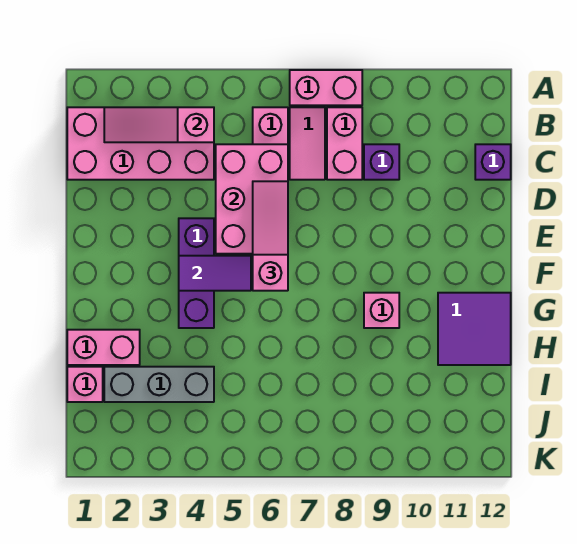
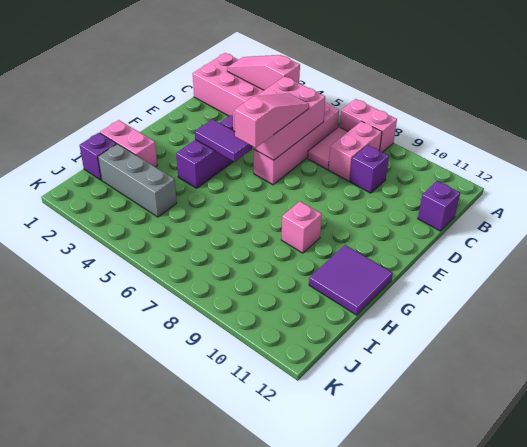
pink brick I1 level 1 -> purple brick I1 level 1

